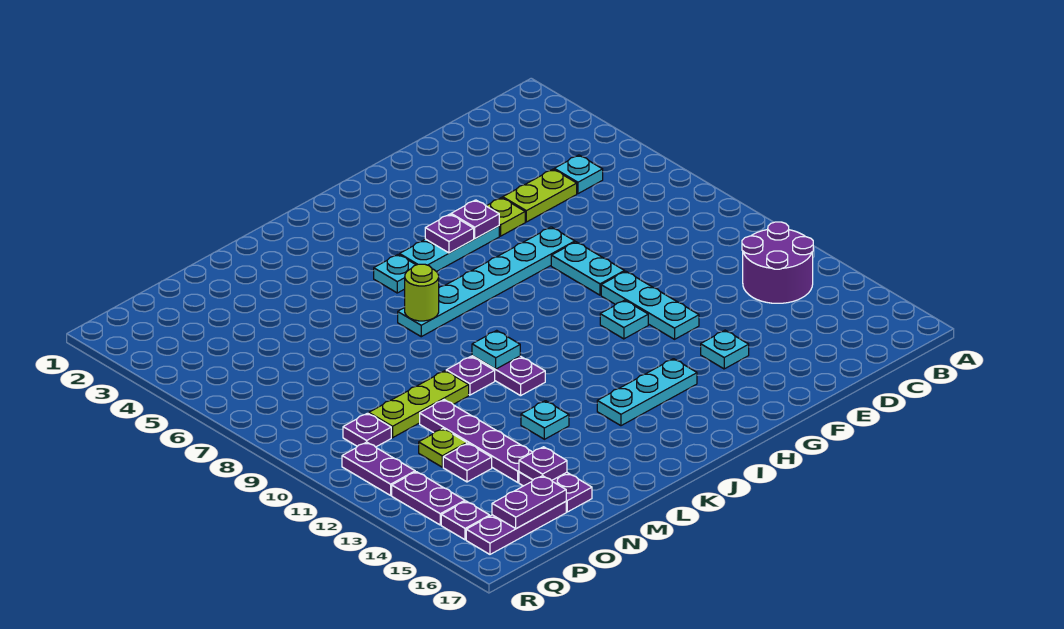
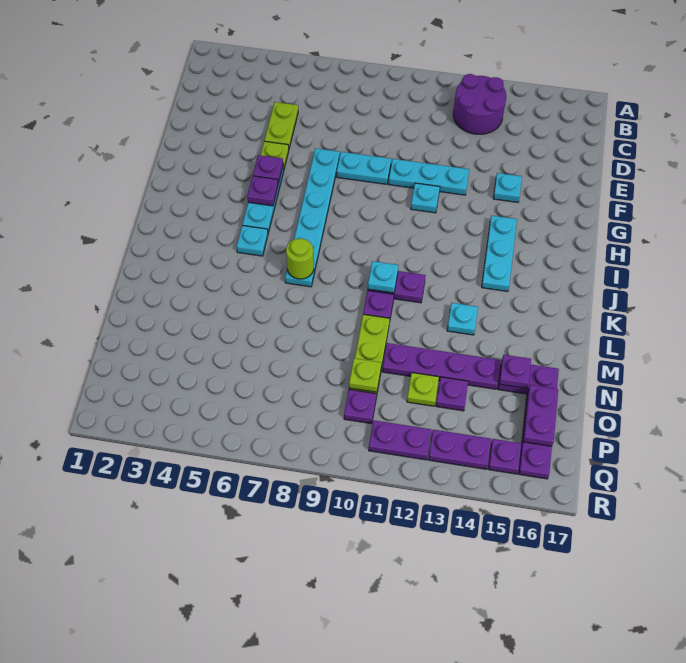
cyan plate C5 level 1 -> none
none -> lime plate O10 level 2

